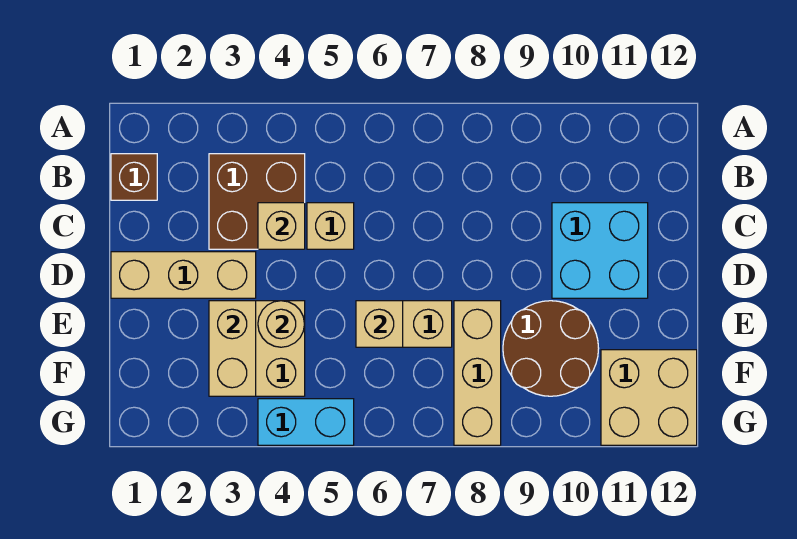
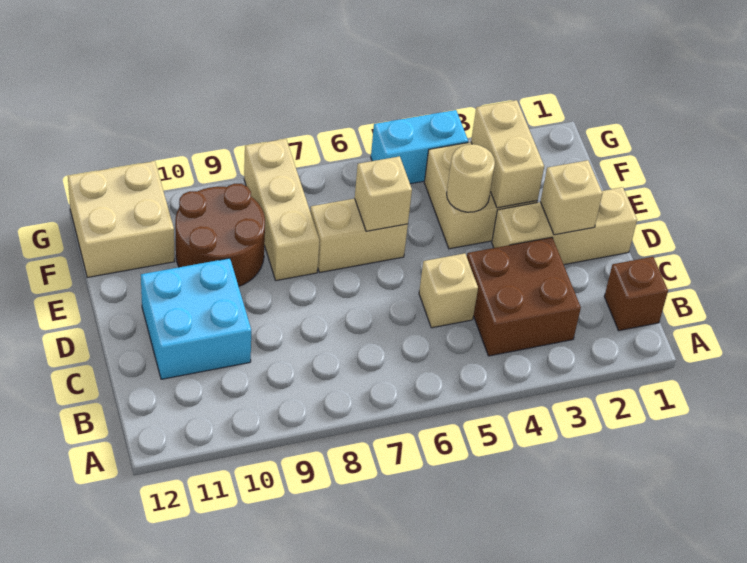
tan brick C4 level 2 -> tan brick D2 level 2

